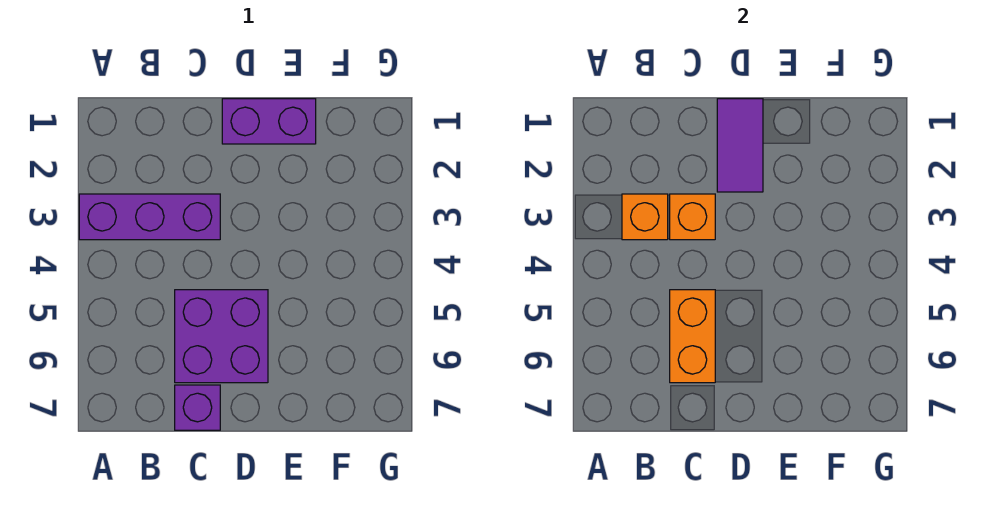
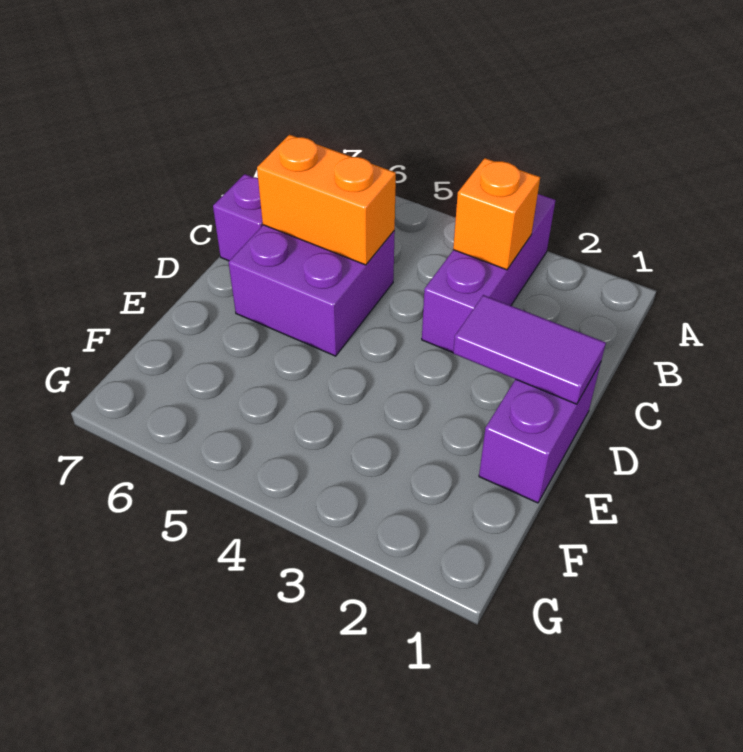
orange brick C3 level 2 -> none

